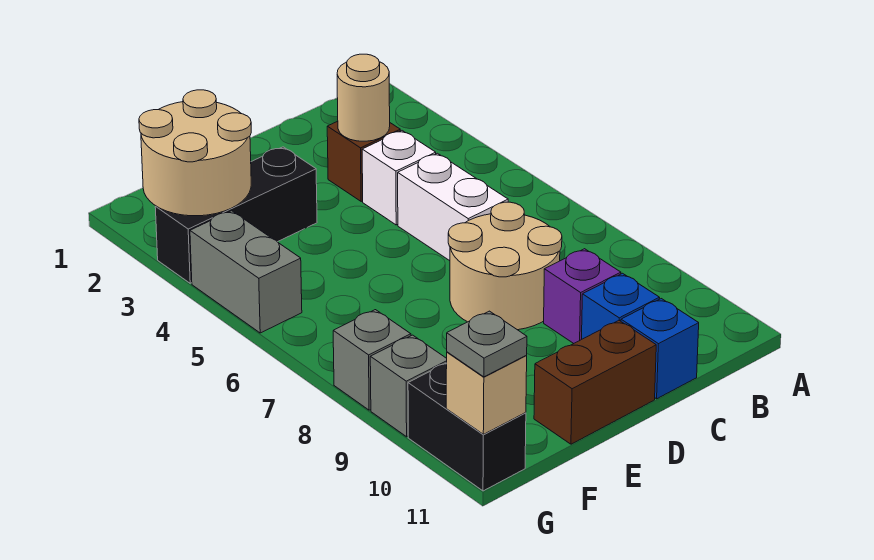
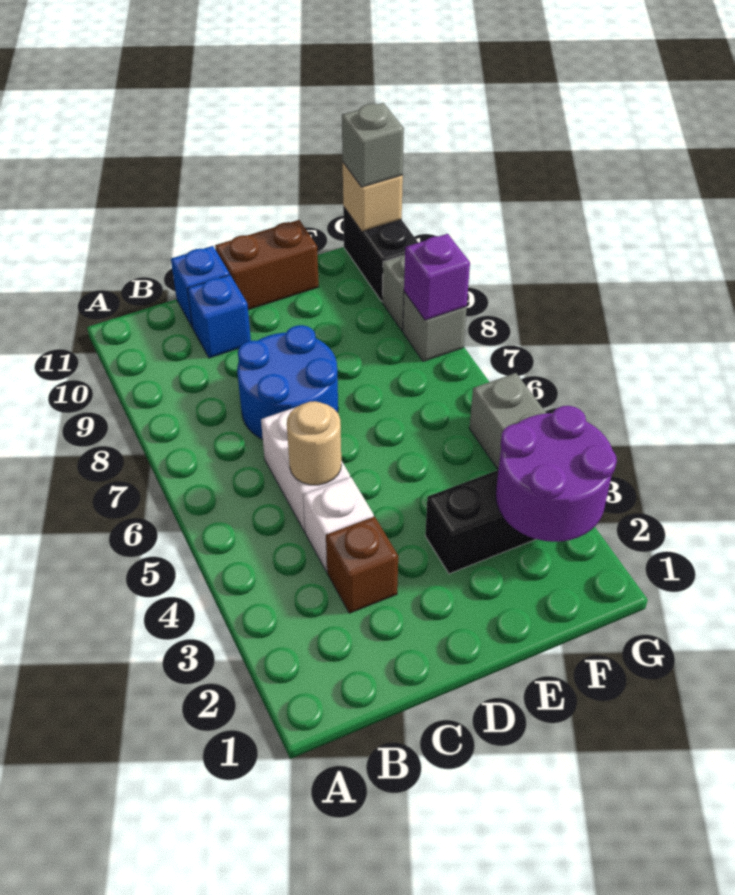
tan round brick C3 level 2 -> tan round brick C5 level 2
tan round brick C7:D8 level 1 -> blue round brick C7:D8 level 1
purple brick C9 level 1 -> purple brick G8 level 2
tan round brick F2:G3 level 2 -> purple round brick F2:G3 level 2
grey plate G11 level 3 -> grey brick G11 level 3

